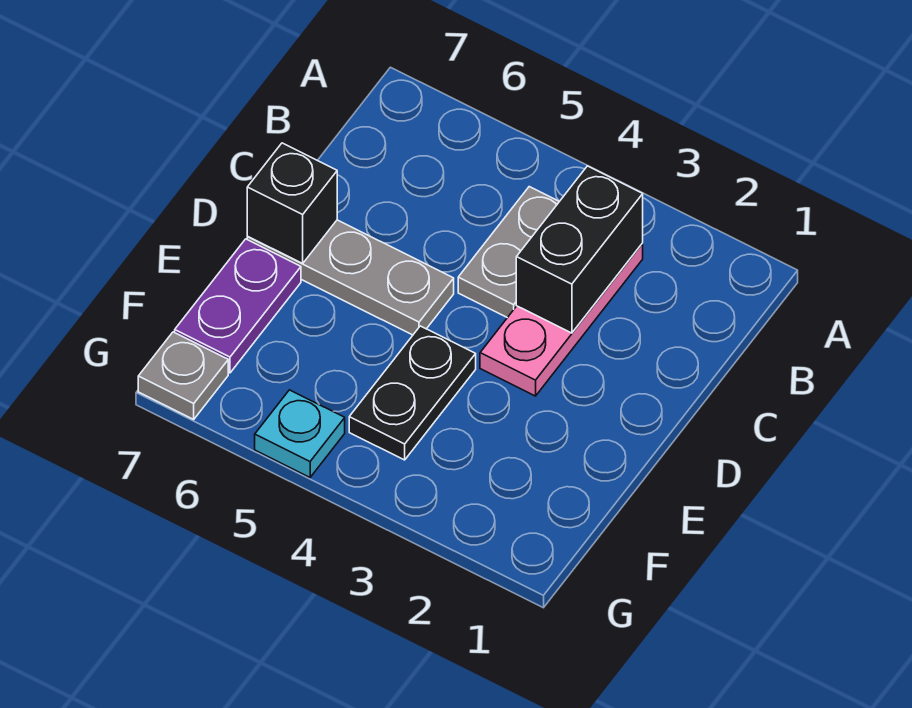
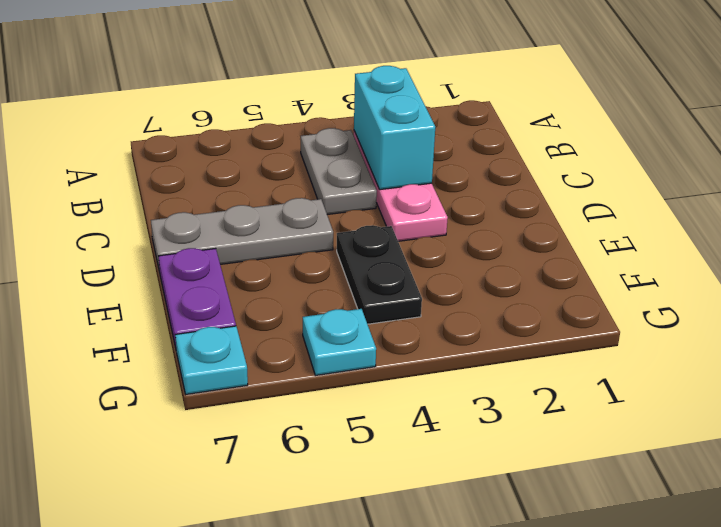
black brick B3:C3 level 2 -> cyan brick B3:C3 level 2
black brick D7 level 2 -> none
grey plate G7 level 1 -> cyan plate G7 level 1

